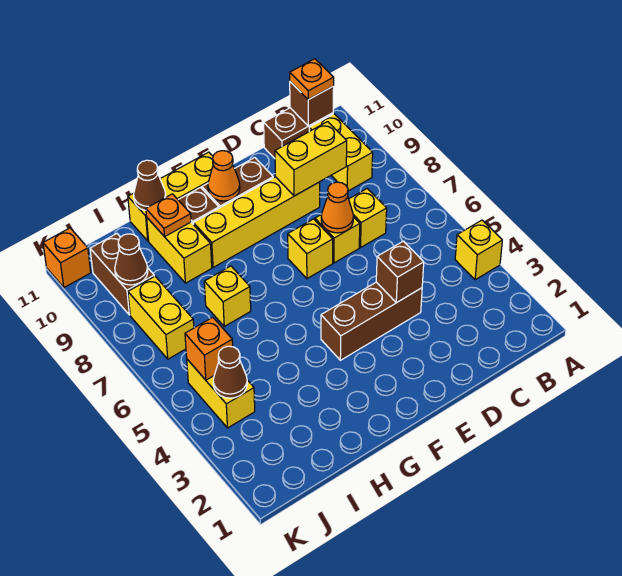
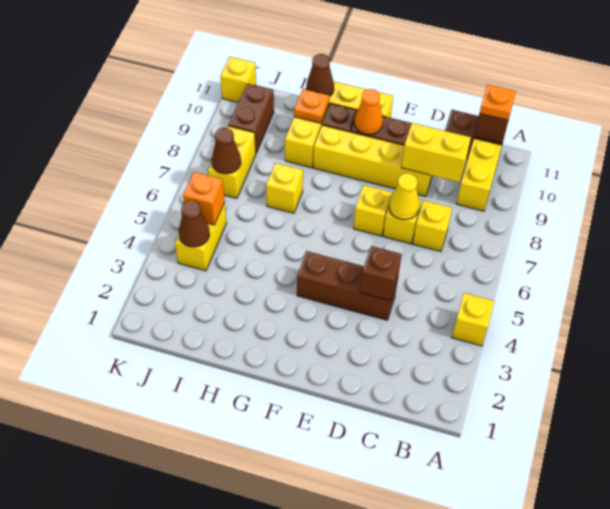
orange cone D7 level 2 -> yellow cone D7 level 2
brown cone J9 level 2 -> brown cone J7 level 2
orange brick K11 level 1 -> yellow brick K11 level 1

